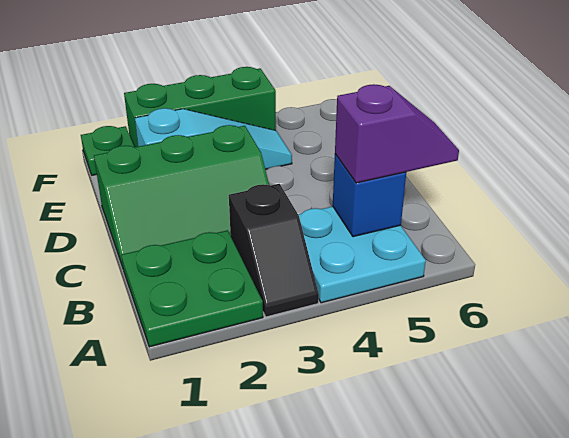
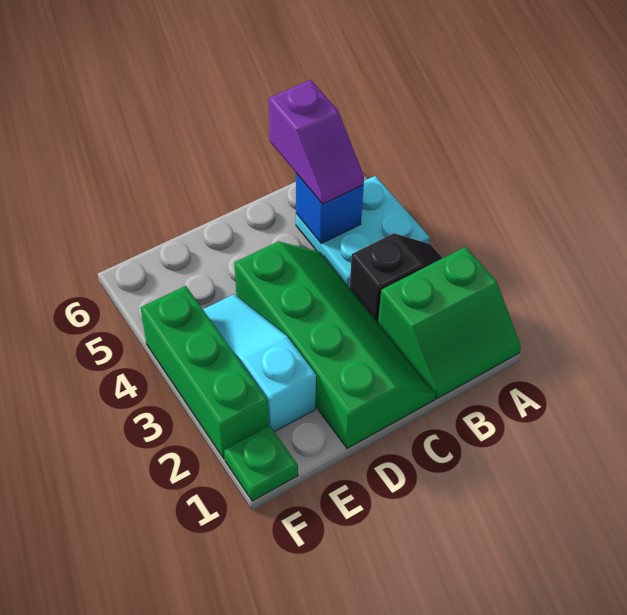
green plate A1:B2 level 1 -> green slope A1:B2 level 1 top 2
purple slope B5:B6 level 3 top 5 -> purple slope B5:B6 level 3 top 6
green slope C1:D3 level 1 top D -> green slope C1:D4 level 1 top D

